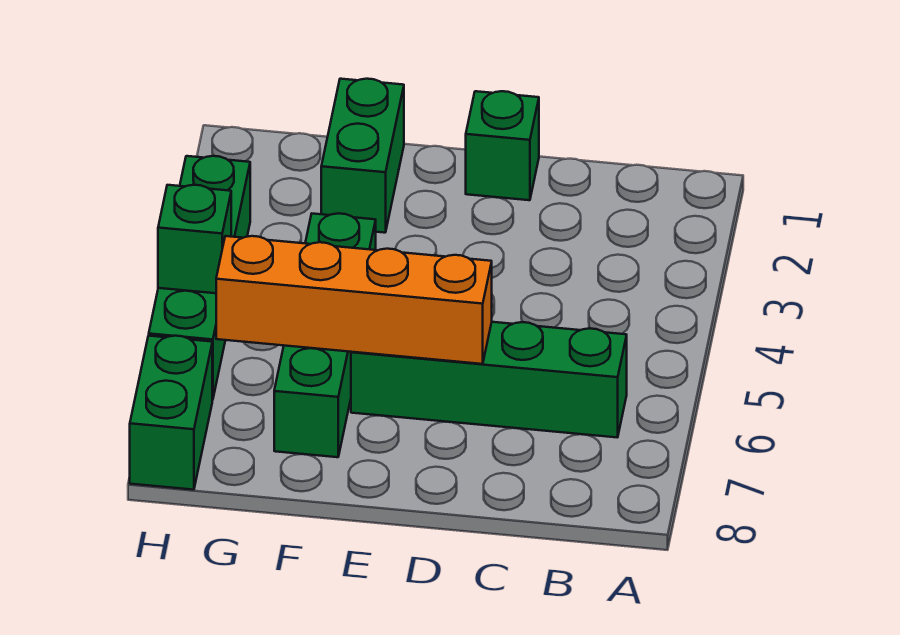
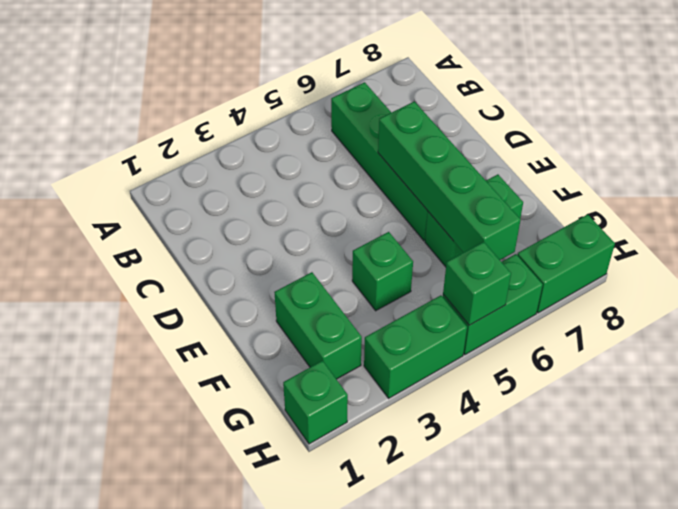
green brick D1 level 1 -> green brick H1 level 1
orange brick D6:G6 level 2 -> green brick D6:G6 level 2
green brick F1:F2 level 1 -> green brick F2:G2 level 1

